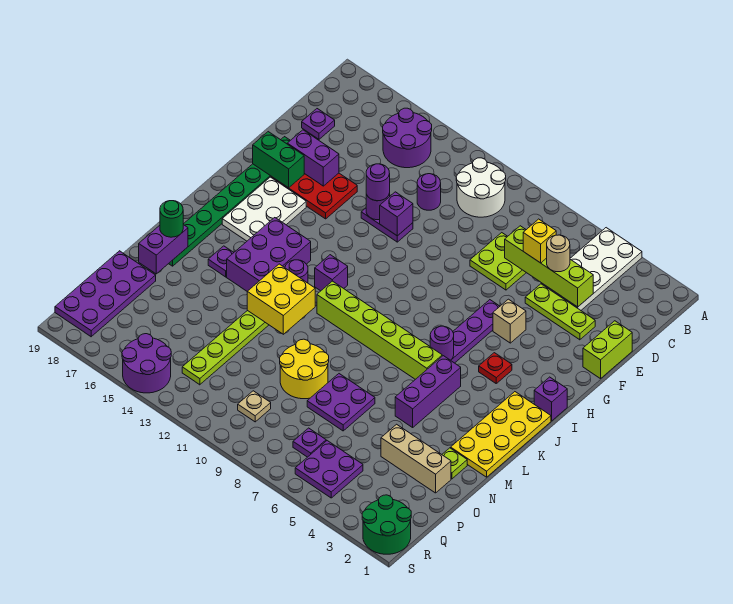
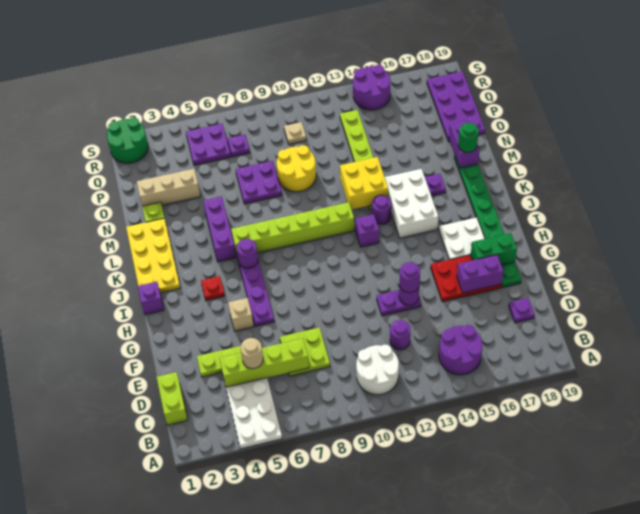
yellow brick D6 level 3 -> none
lime brick E1:F1 level 1 -> lime brick C1:D1 level 1
purple brick F12 level 2 -> none
white plate H16:J17 level 1 -> white plate H16:I17 level 1
purple brick J14:L15 level 1 -> white brick J14:L15 level 1

